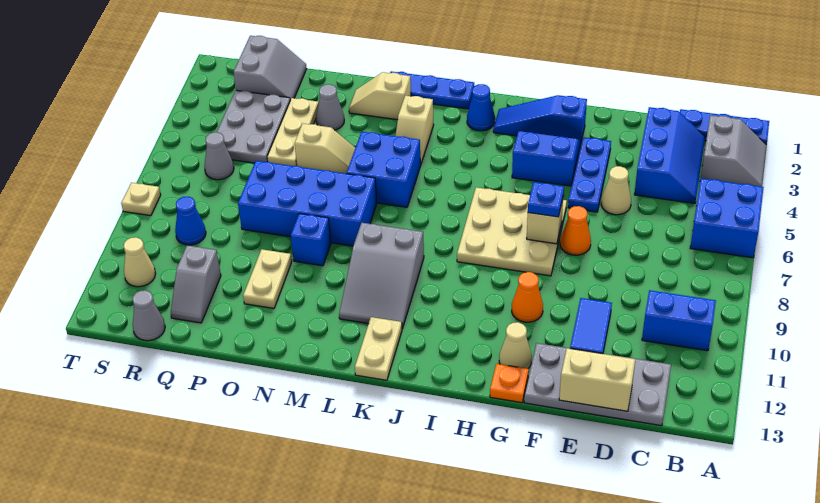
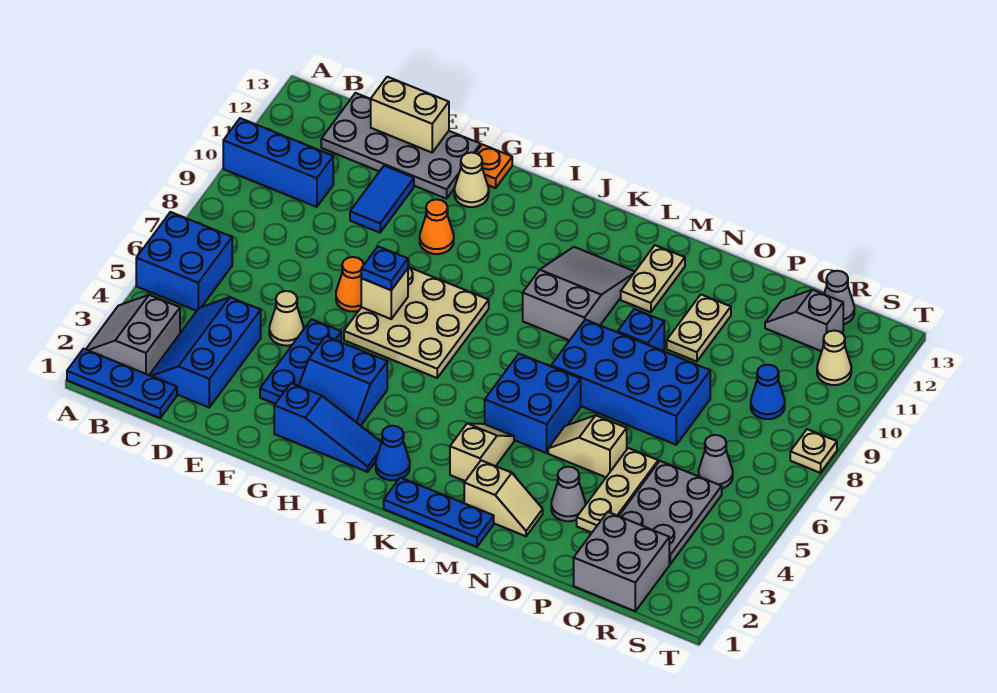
blue brick B10:C10 level 1 -> blue brick A10:C10 level 1
tan plate K12:K13 level 1 -> tan plate M11:M12 level 1
grey slope Q1:R2 level 1 top R -> grey brick Q1:R2 level 1
grey slope Q11:Q12 level 1 top 11 -> grey slope Q12:R12 level 1 top R

